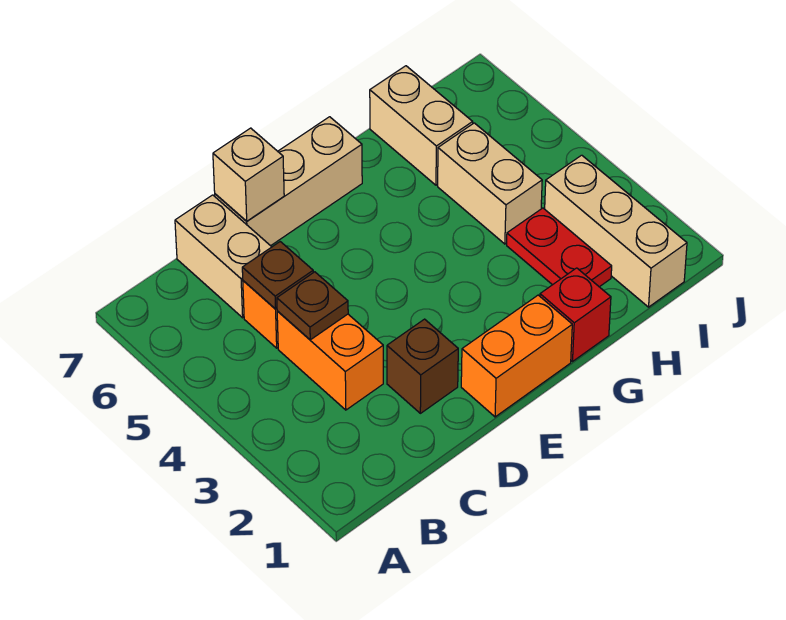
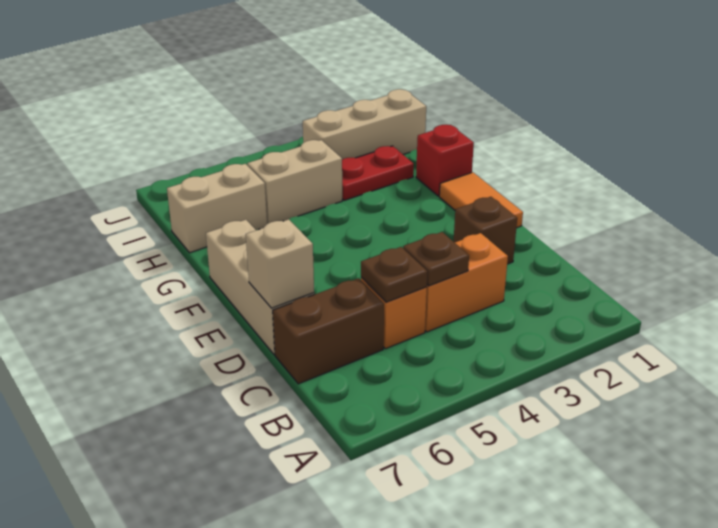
tan brick C6:C7 level 1 -> brown brick C6:C7 level 1
orange brick E1:F1 level 1 -> orange tile E1:F1 level 1

